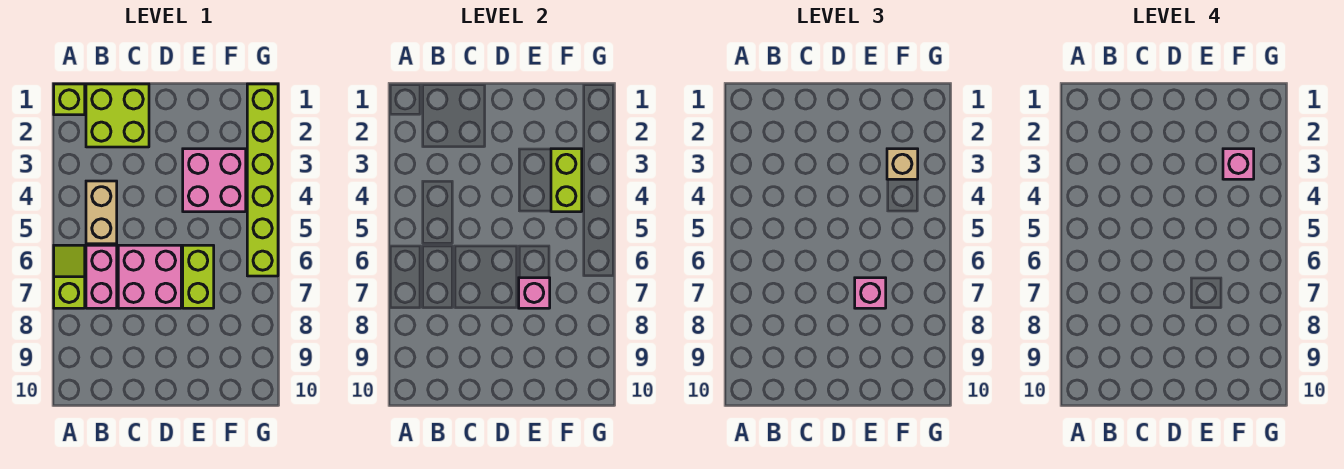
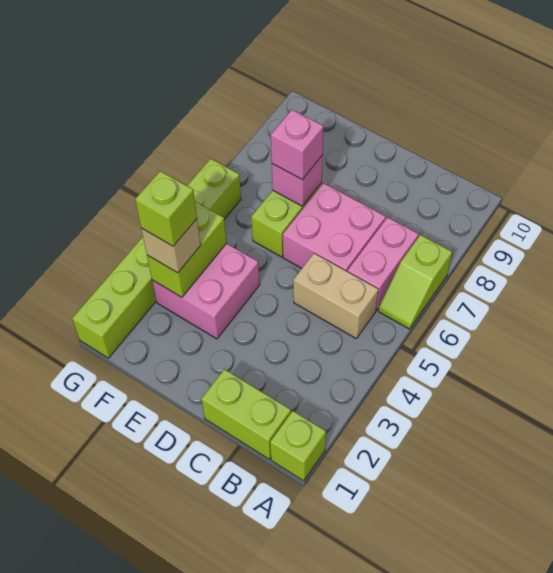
lime brick B1:C2 level 1 -> lime brick B1:C1 level 1
tan brick B4:B5 level 1 -> tan brick B5:C5 level 1
pink brick F3 level 4 -> lime brick F3 level 4

